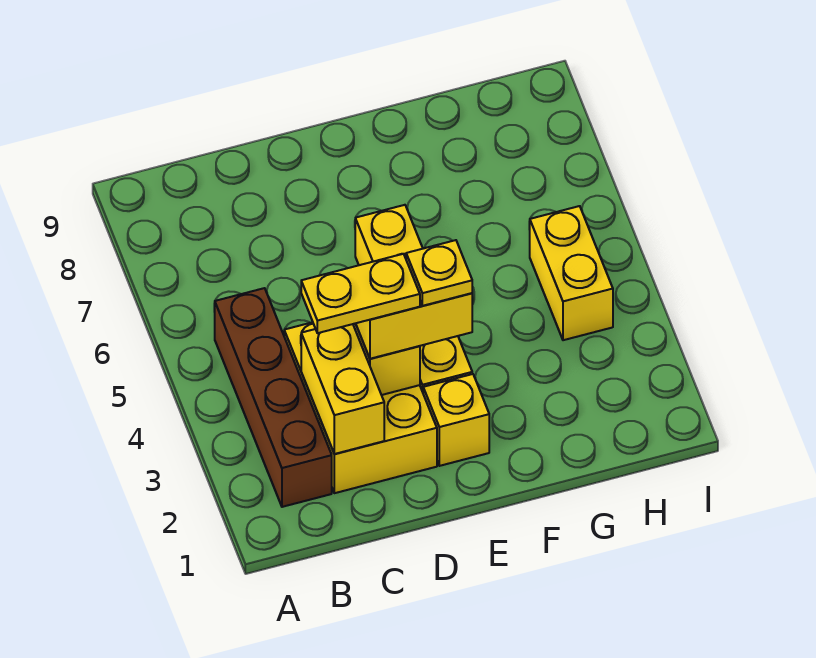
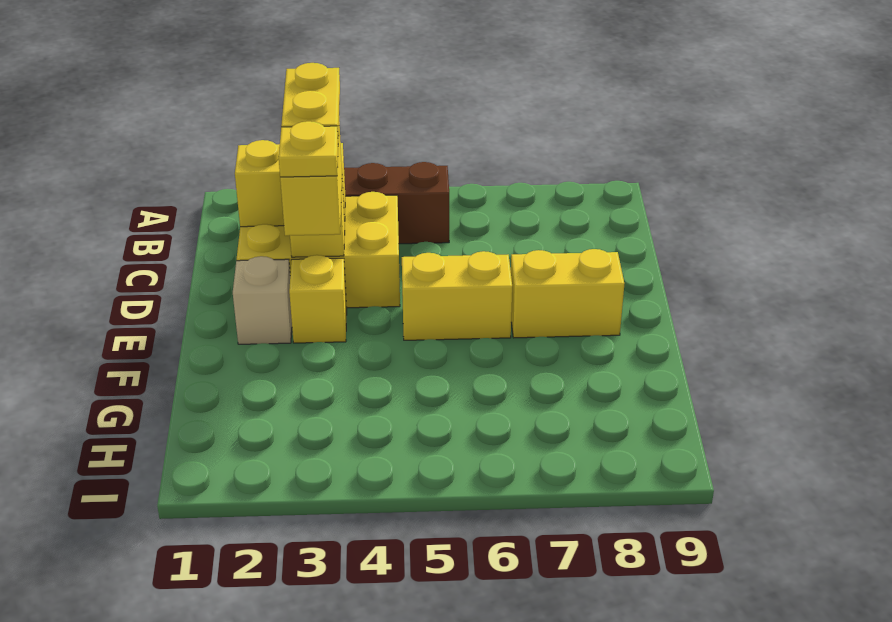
yellow brick E2 level 1 -> tan brick E2 level 1
yellow brick H4:H5 level 1 -> yellow brick E7:E8 level 1

